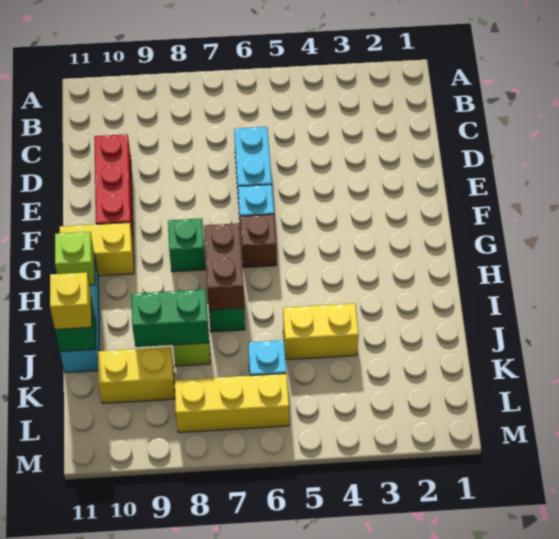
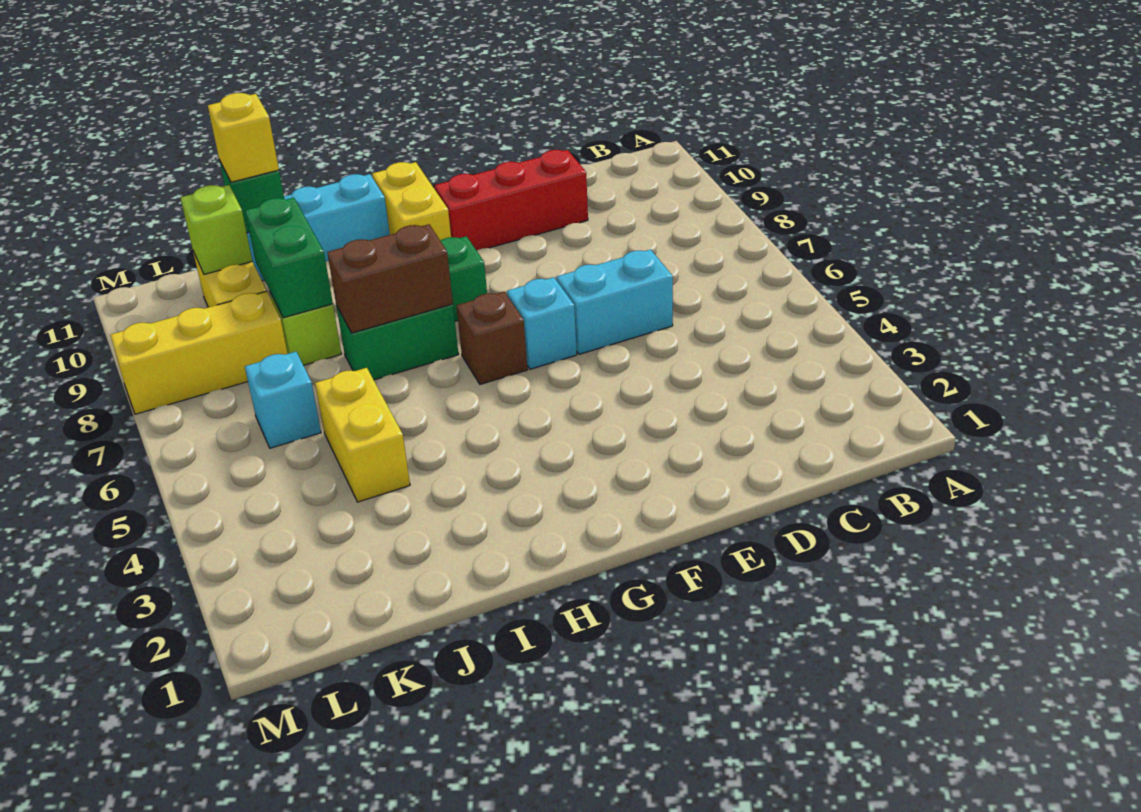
lime brick H11 level 2 -> lime brick K10 level 2
yellow brick L6:L8 level 1 -> yellow brick K8:M8 level 1

